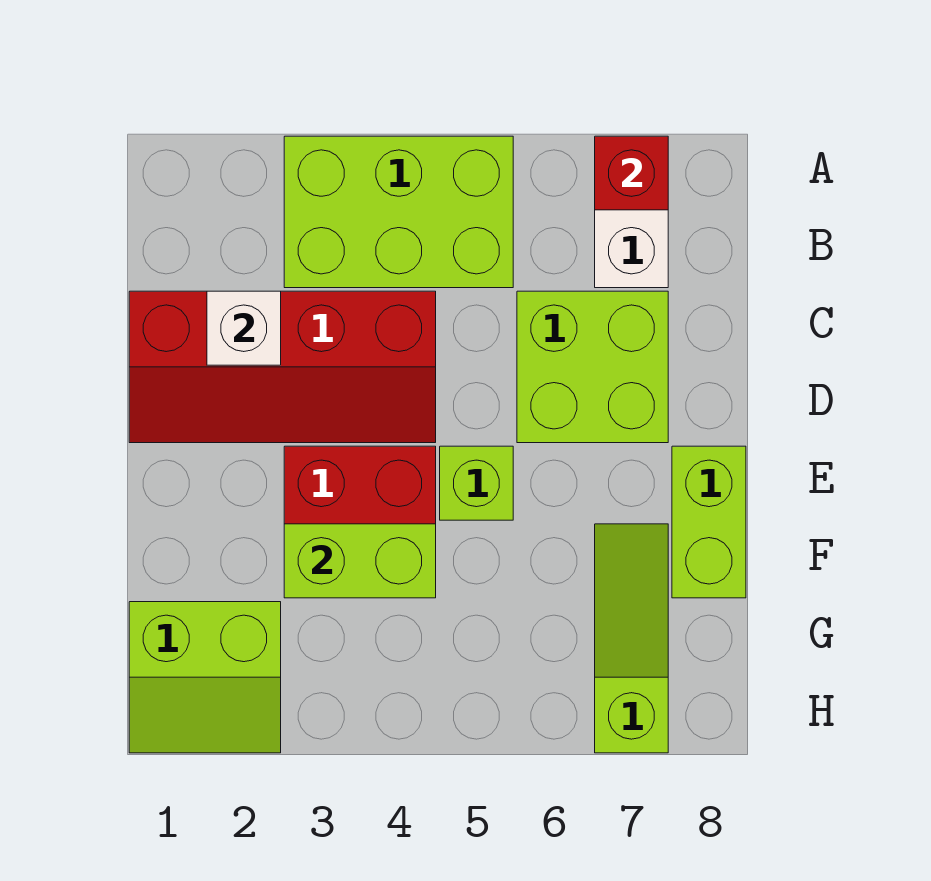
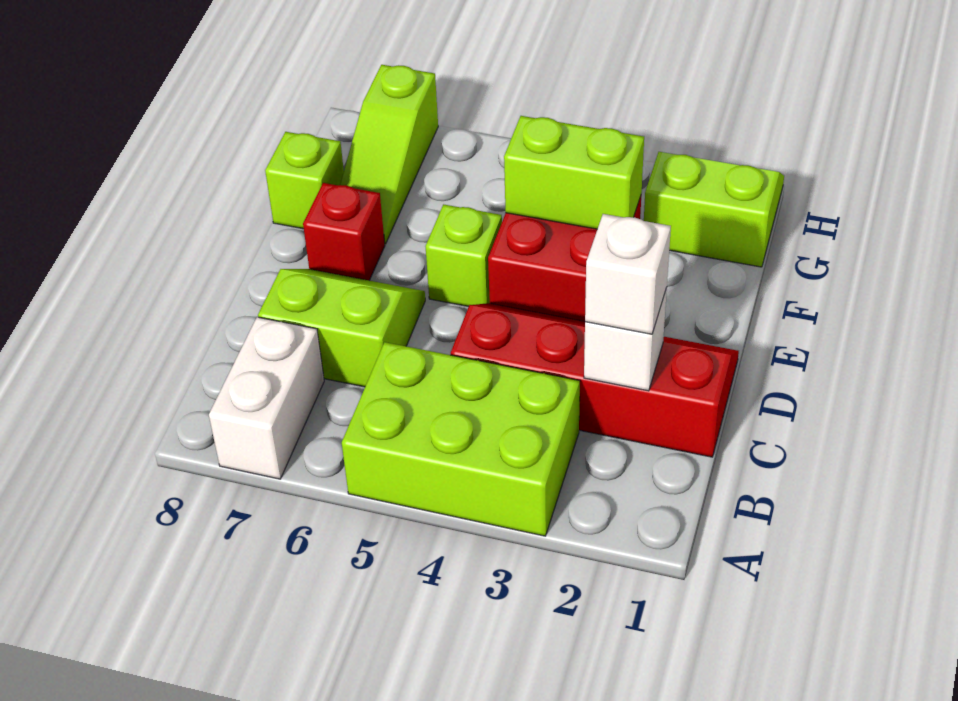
red brick A7 level 2 -> red brick E7 level 1
none -> white brick C2 level 3
lime brick C6:D7 level 1 -> lime slope C6:D7 level 1 top C
lime brick E8:F8 level 1 -> lime brick F8 level 1

